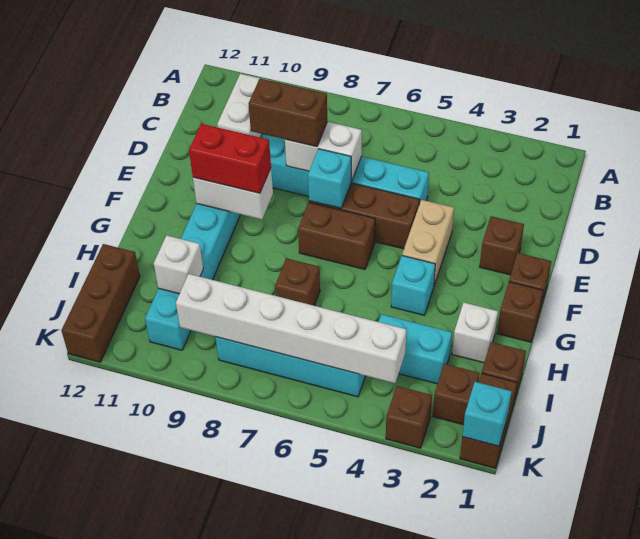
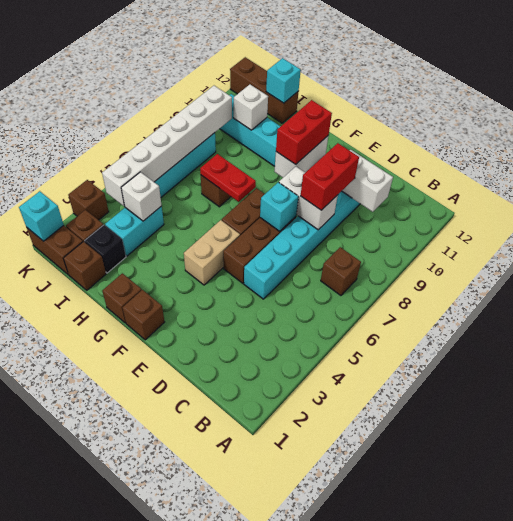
white brick D7:D8 level 2 -> white brick D8:E8 level 2
brown brick D8:D9 level 3 -> red brick D8:D9 level 3
brown brick E2 level 1 -> brown brick B7 level 1
tan brick E4:F4 level 1 -> tan brick F4:F5 level 1
cyan brick G4 level 1 -> cyan brick I12 level 2
none -> red plate G7:H7 level 2
white brick H2 level 1 -> white brick I4 level 2
none -> black brick I2 level 1

